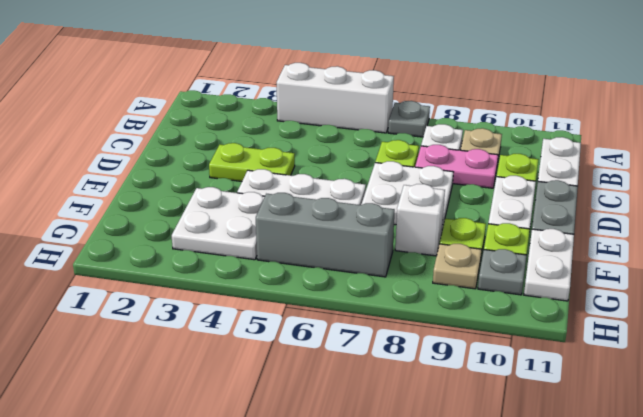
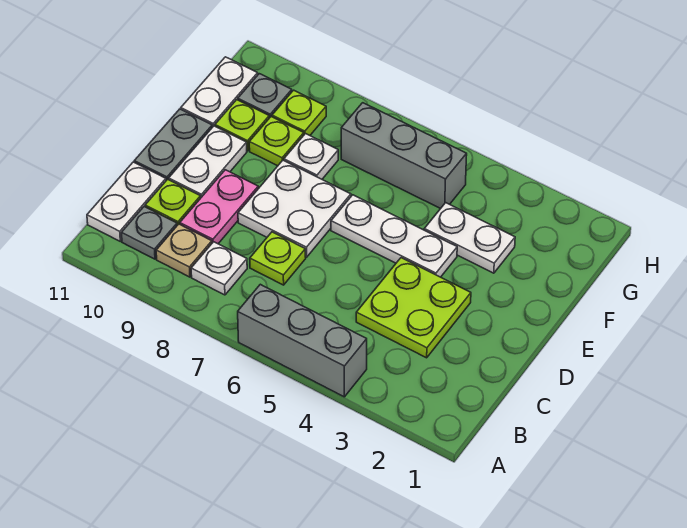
white brick A4:A6 level 1 -> grey brick A4:A6 level 1
grey plate A7 level 1 -> grey plate B10 level 1
pink plate C8:C9 level 1 -> pink plate C9:D9 level 1
lime plate D3:D4 level 1 -> lime plate C3:D4 level 1
white plate F3:G4 level 1 -> white plate F3:F4 level 1
white brick F8 level 1 -> white plate F8 level 1
tan plate G9 level 1 -> lime plate G9 level 1

